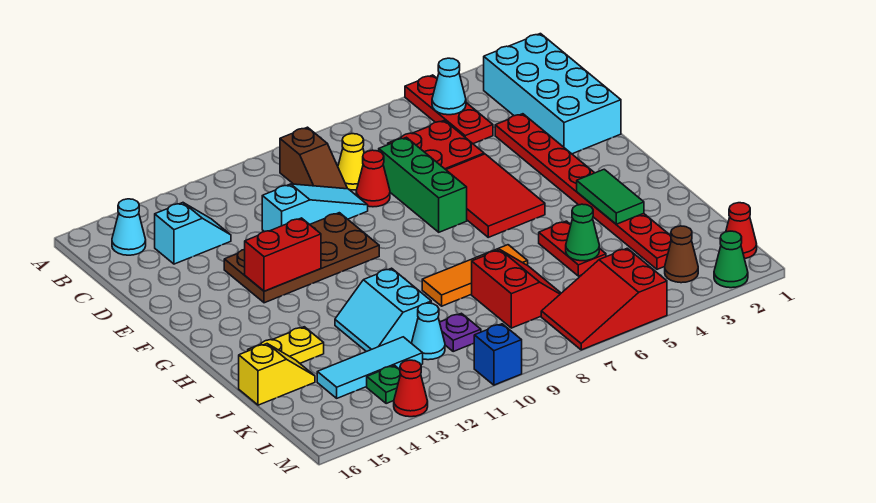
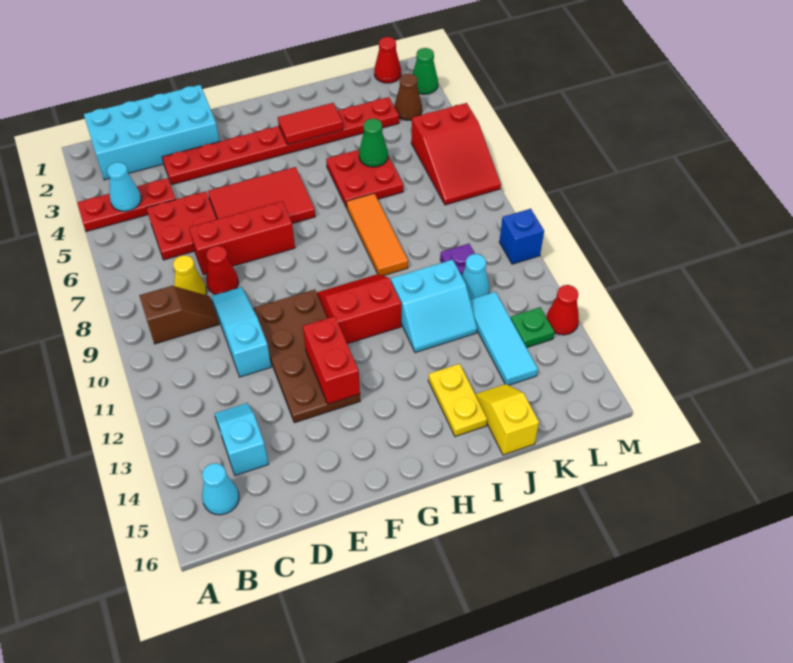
green brick D7:F7 level 1 -> red brick D7:F7 level 1
green tile H3:I3 level 2 -> red tile H3:I3 level 2
red plate I5:J5 level 1 -> red plate I5:J6 level 1
red slope J7:K8 level 1 top 8 -> red slope G10:H11 level 1 top 11

